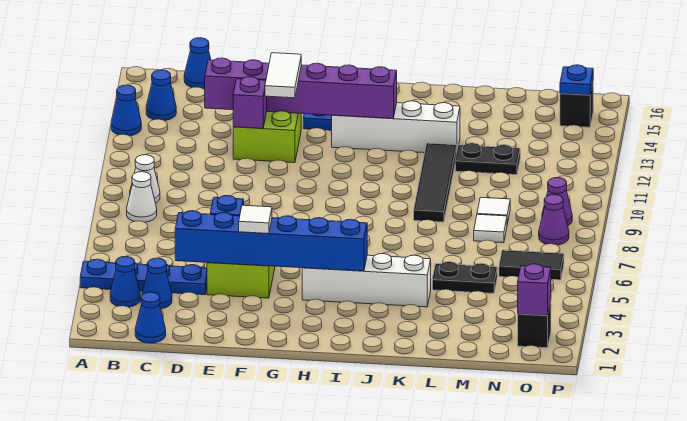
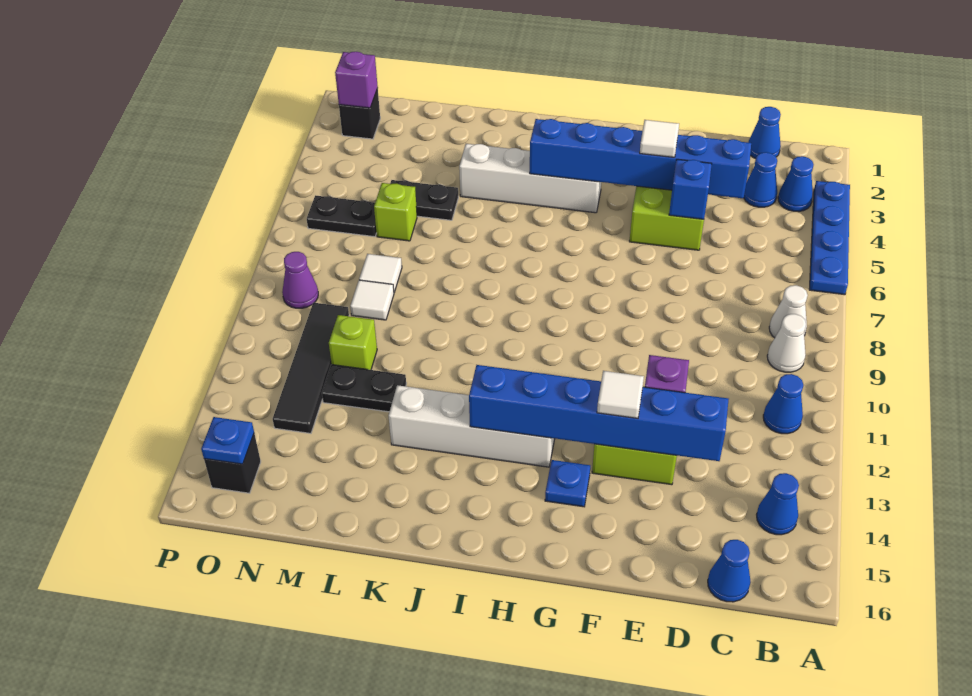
blue plate A4:D4 level 1 -> blue plate A3:A6 level 1
blue cone A13 level 1 -> blue cone B11 level 1
purple brick D13:I13 level 2 -> blue brick D13:I13 level 2
white tile F12:F13 level 3 -> white tile F13 level 3
black tile K9:K12 level 1 -> black tile N10:N13 level 1
none -> lime brick M6 level 1
none -> lime brick M11 level 1
black tile N6:O6 level 1 -> black plate N6:O6 level 1
purple cone O8 level 1 -> none

